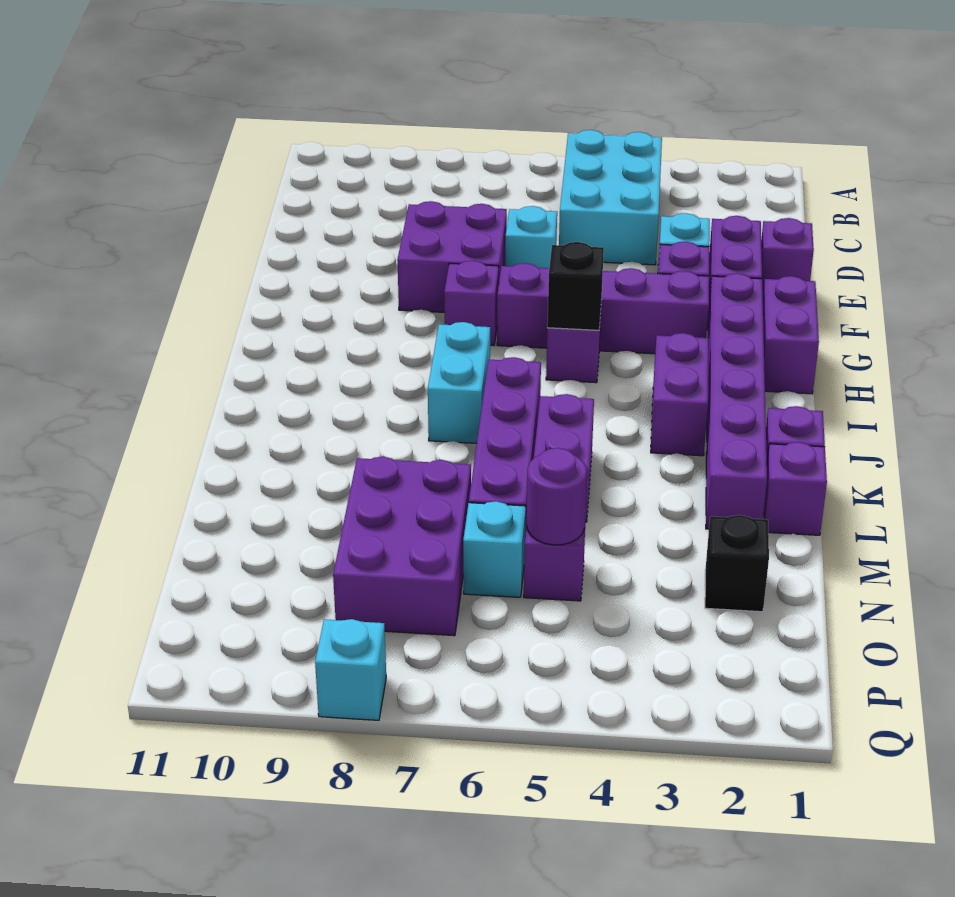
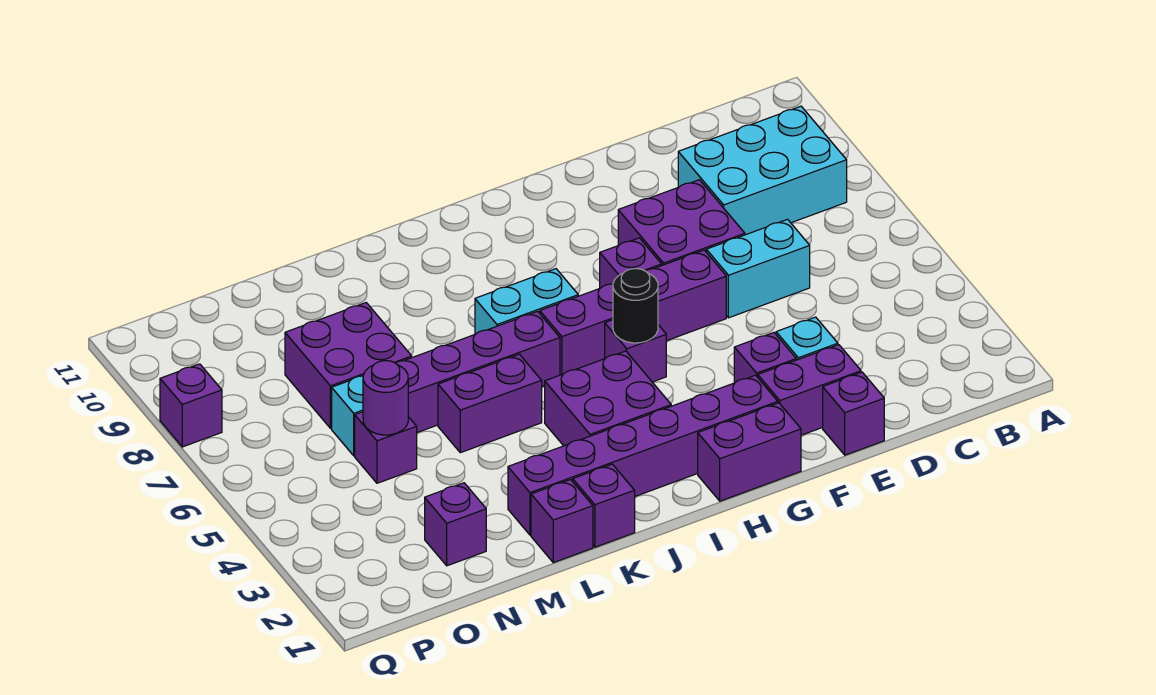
cyan brick B4:D5 level 1 -> cyan brick B8:D9 level 1
cyan brick E6 level 1 -> cyan brick D6:E6 level 1
purple brick G3:G6 level 1 -> purple brick F6:I6 level 1
black brick H5 level 2 -> black round brick H5 level 2
purple brick I3:J3 level 1 -> purple brick I3:J4 level 1
purple brick M7:O8 level 1 -> purple brick M7:N8 level 1
black brick N2 level 1 -> purple brick N2 level 1
cyan brick Q8 level 1 -> purple brick Q8 level 1

